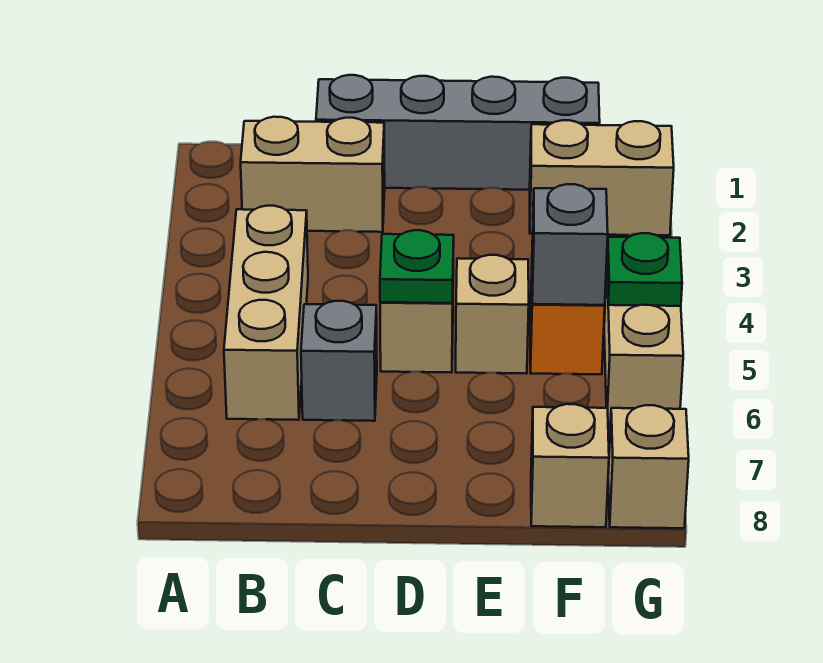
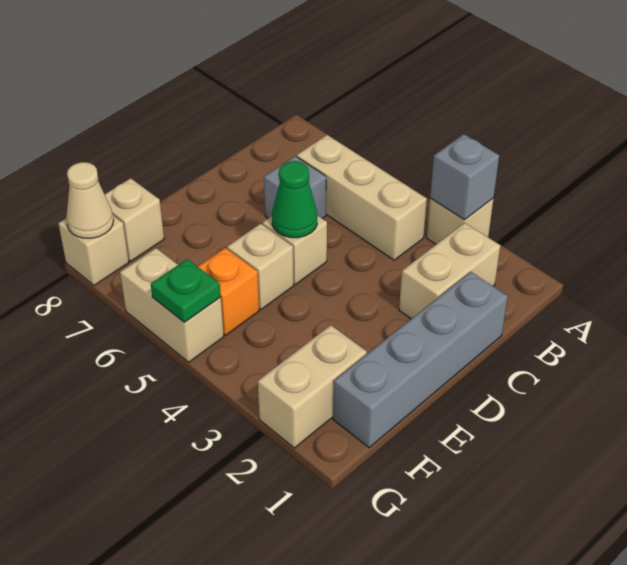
none -> tan brick A3 level 1
green plate D5 level 2 -> green cone D5 level 2
grey brick F5 level 2 -> grey brick A3 level 2
none -> tan cone G8 level 2

